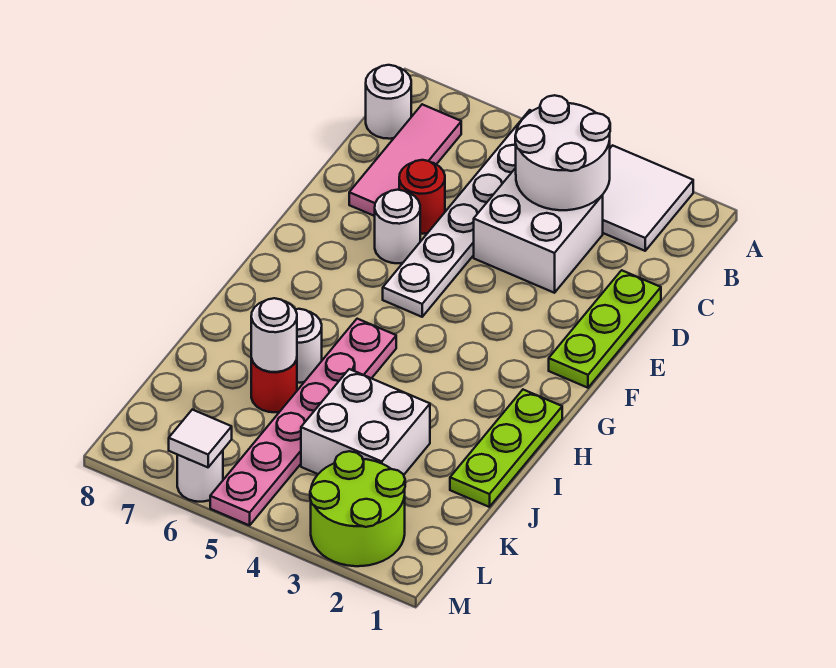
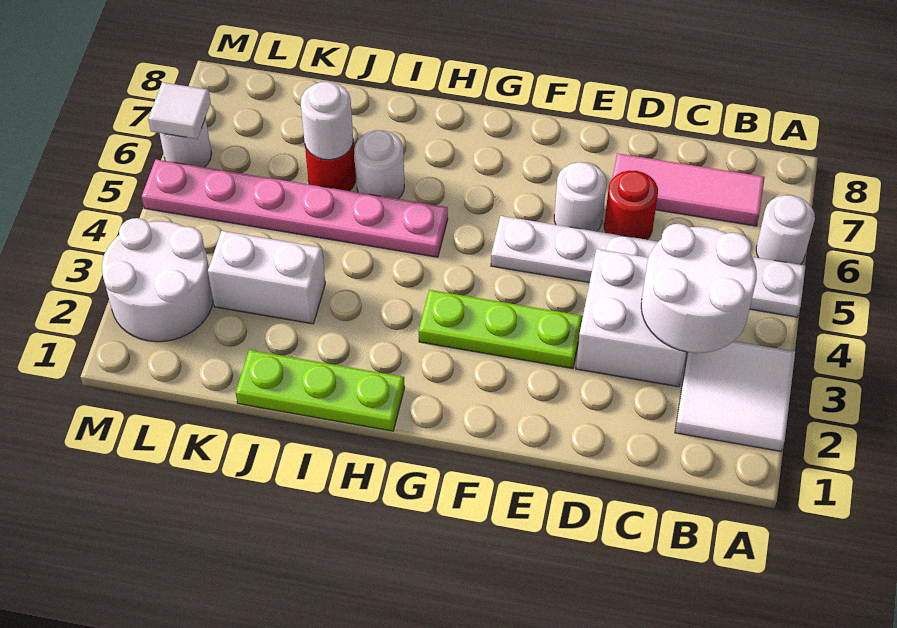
white round brick B8 level 1 -> white round brick A6 level 1
lime plate D1:F1 level 1 -> lime plate E3:G3 level 1
white brick J3:K4 level 1 -> white brick J3:K3 level 1
lime round brick L2:M3 level 1 -> white round brick L2:M3 level 1

